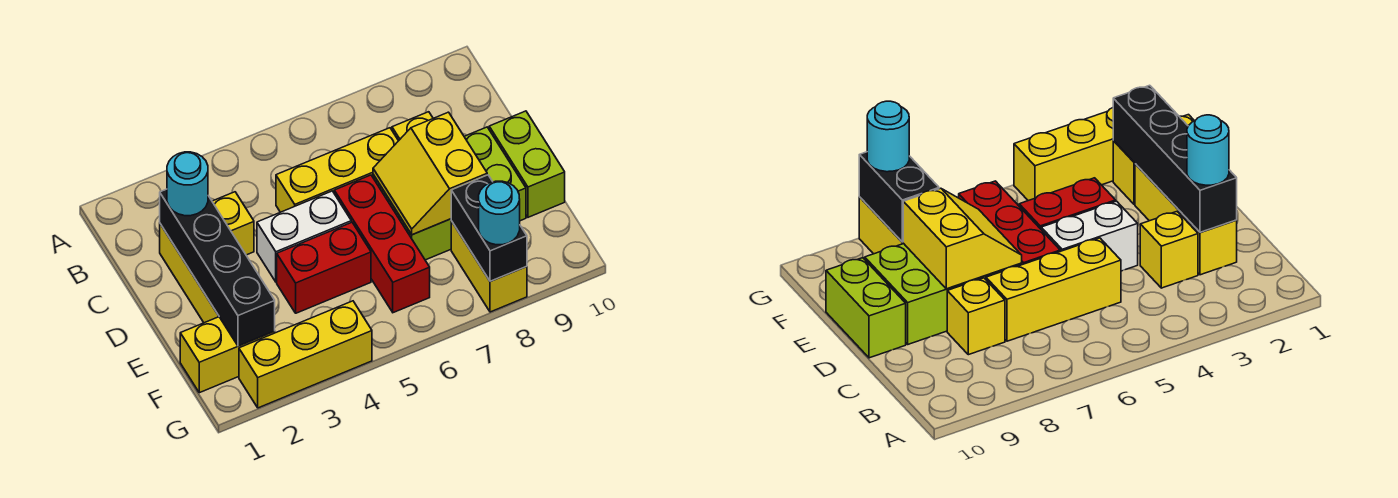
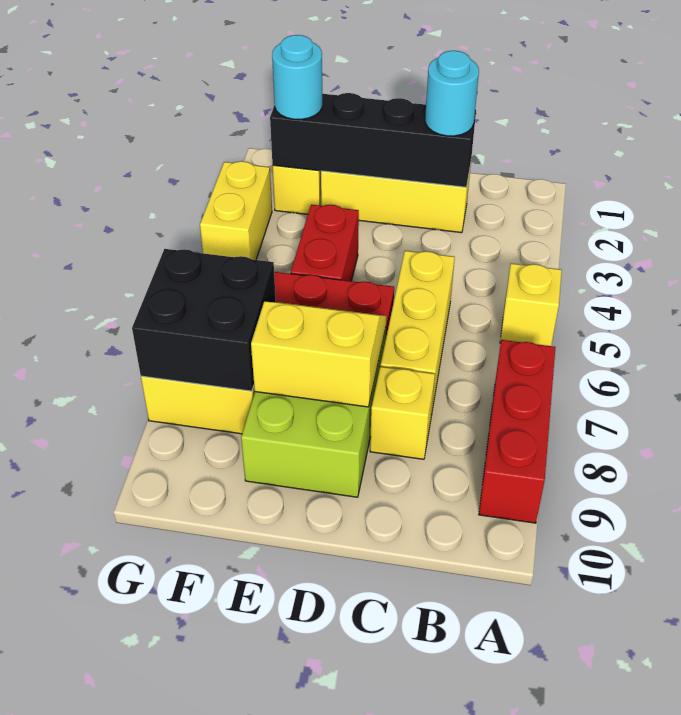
none -> red brick A7:A9 level 1
yellow brick C3 level 1 -> yellow brick A5 level 1
white brick D4:D5 level 1 -> none
lime brick D10:E10 level 1 -> none
black brick F8:G8 level 2 -> black brick F7:G8 level 2
yellow brick G2:G4 level 1 -> yellow brick G3:G4 level 1
cyan round brick G8 level 3 -> cyan round brick F2 level 3

